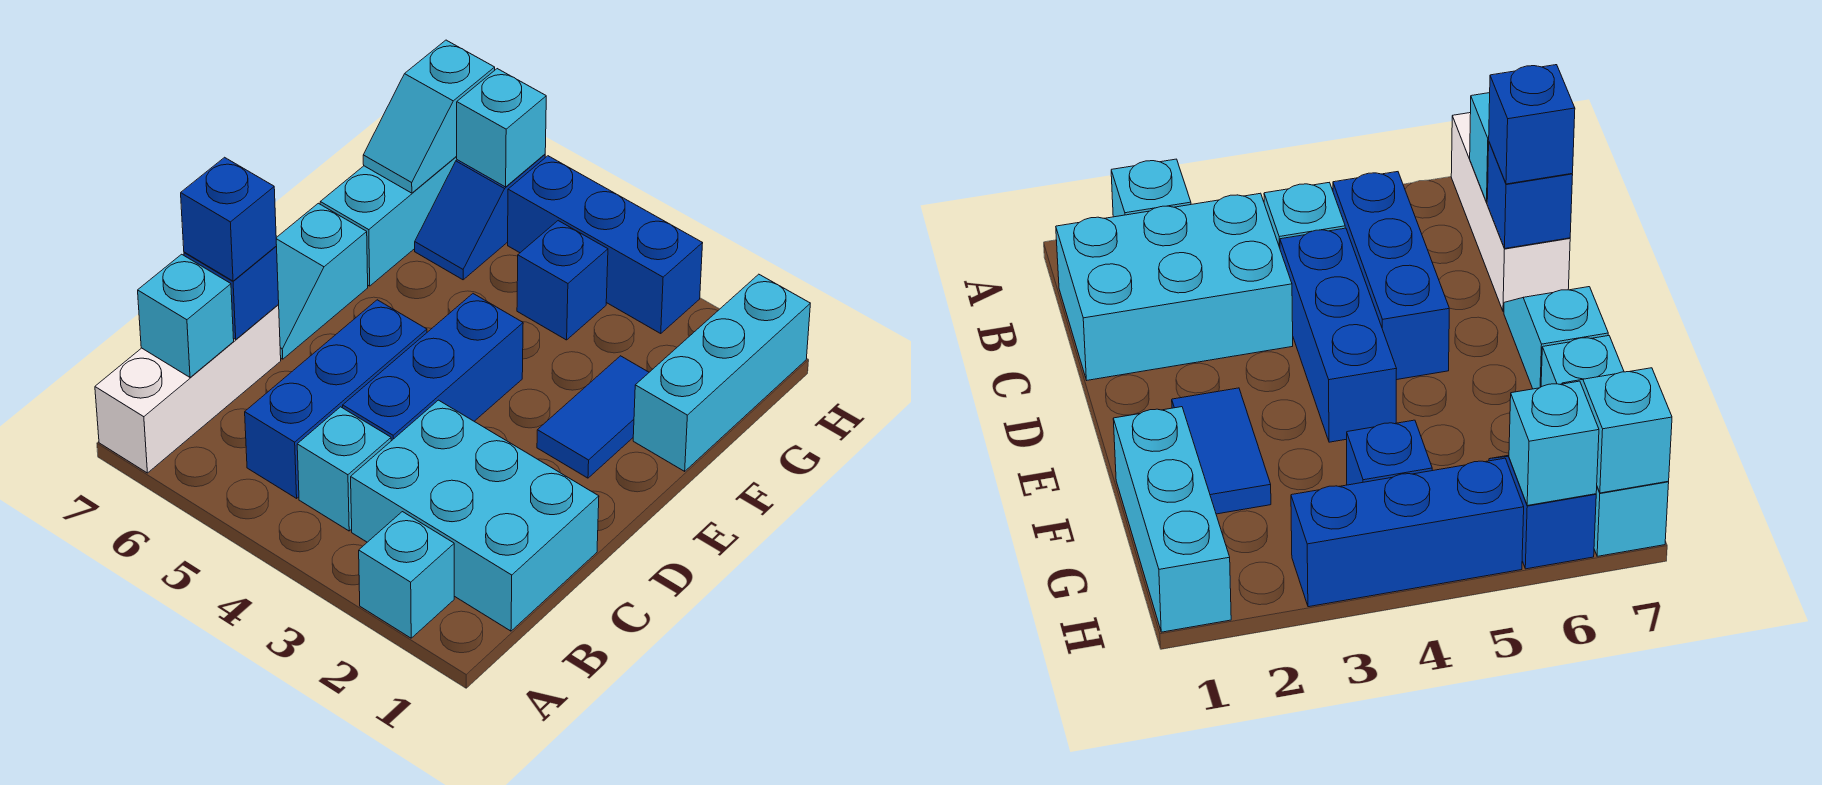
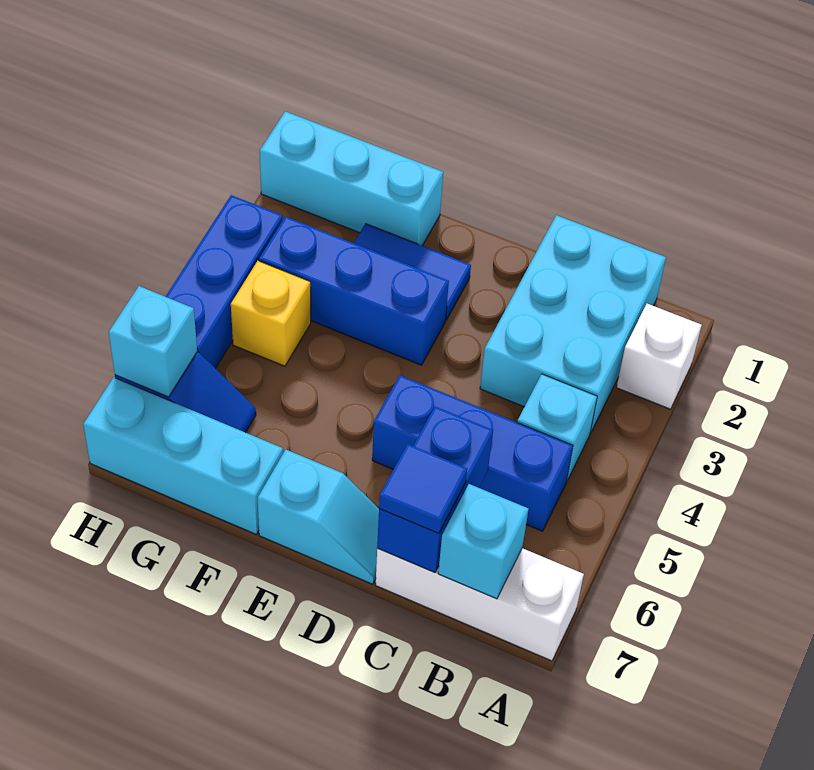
cyan brick A2 level 1 -> white brick A2 level 1
blue brick C4:E4 level 1 -> blue brick E3:G3 level 1
blue brick C7 level 2 -> blue brick C6:C7 level 2
blue brick C7 level 3 -> blue tile C7 level 3
blue brick G4 level 1 -> yellow brick G4 level 1
cyan slope G7:H7 level 2 top H -> none

